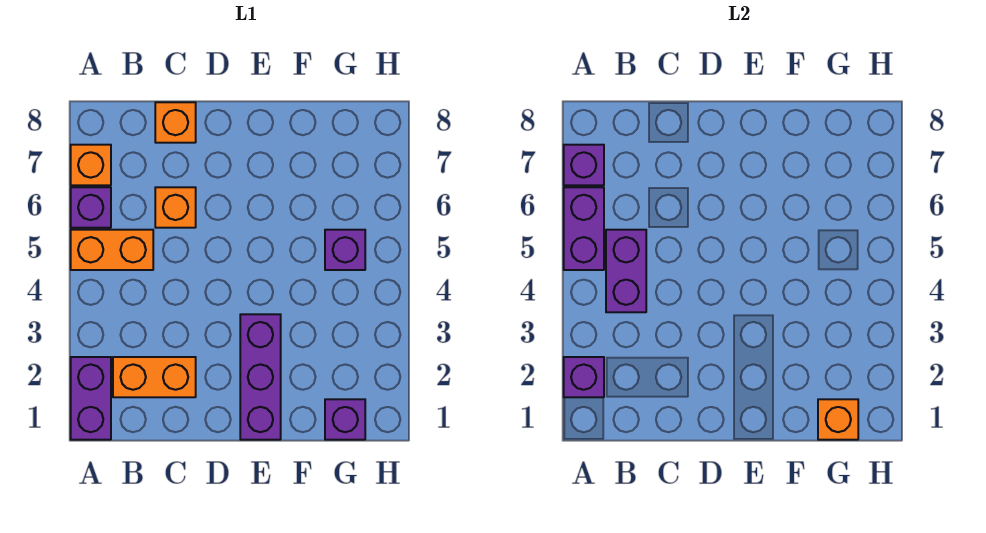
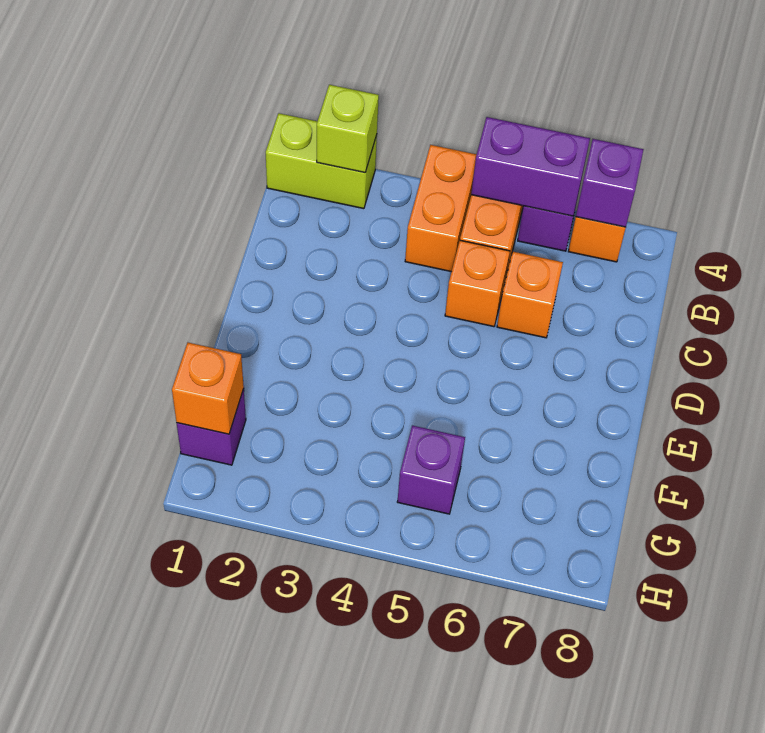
purple brick A1:A2 level 1 -> lime brick A1:A2 level 1
purple brick A2 level 2 -> lime brick A2 level 2
orange brick B2:C2 level 1 -> orange brick A4:B4 level 1
purple brick B4:B5 level 2 -> none
orange brick C8 level 1 -> orange brick C5 level 1
purple brick E1:E3 level 1 -> none

